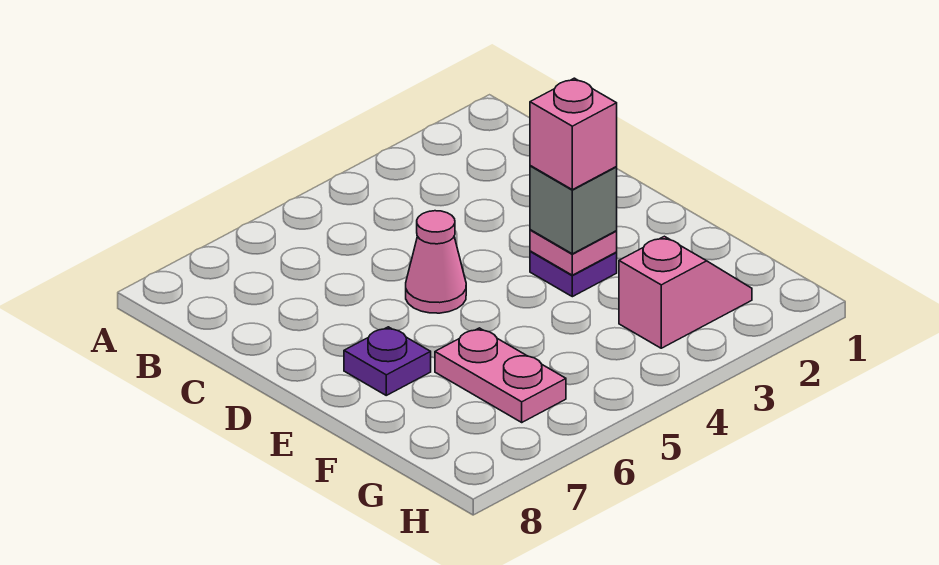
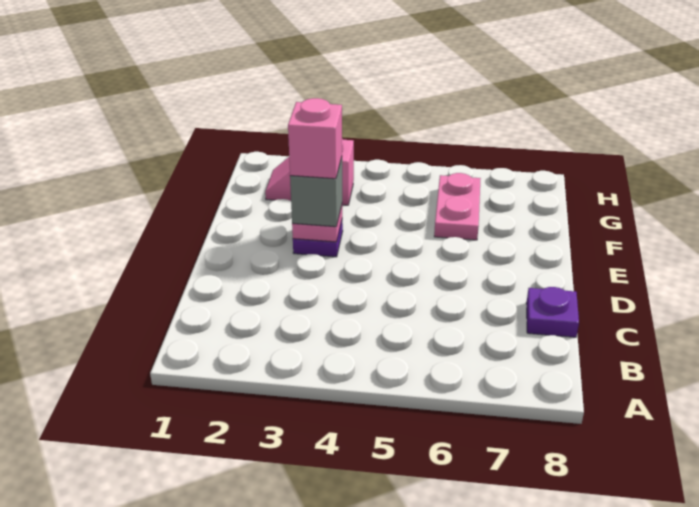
pink cone D5 level 1 -> none
purple plate E7 level 1 -> purple plate C8 level 1

